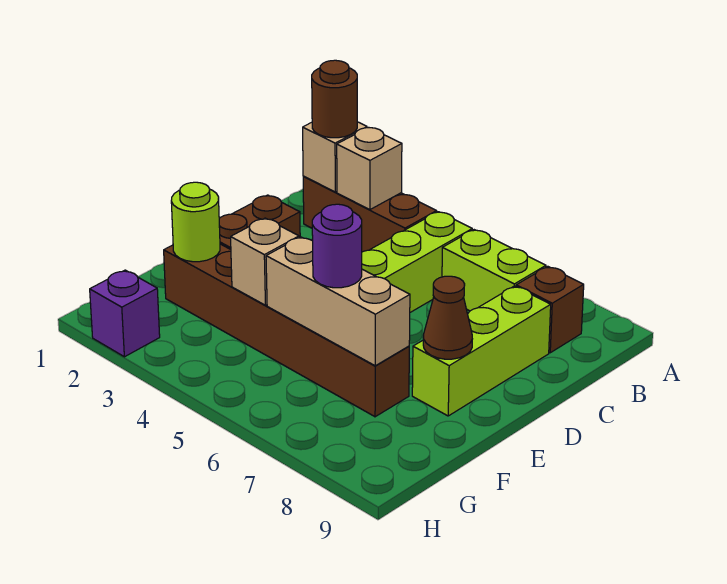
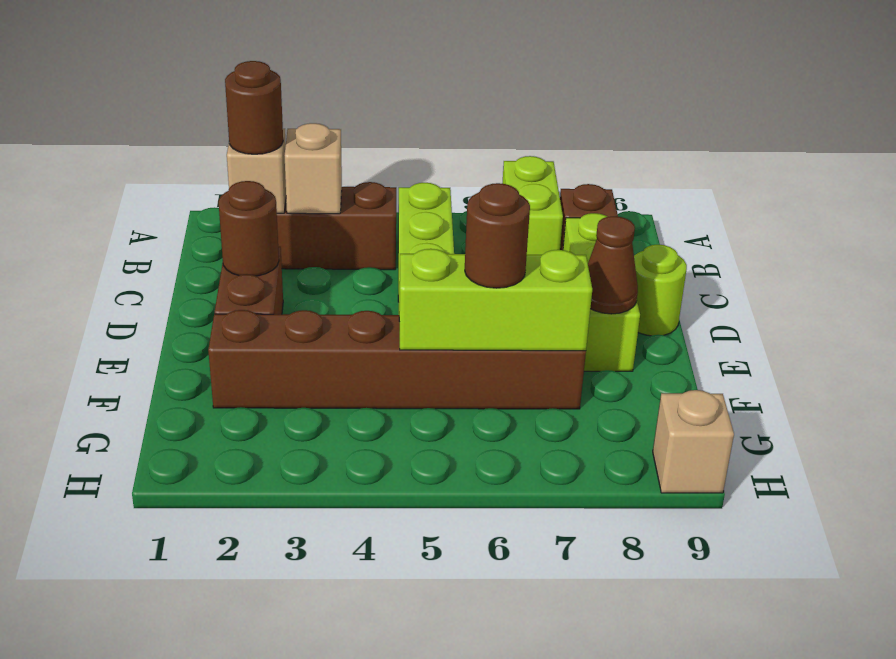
lime brick B6:B7 level 1 -> lime brick A7:B7 level 1
none -> brown round brick D2 level 2
lime round brick F2 level 2 -> lime round brick D9 level 1
tan brick F4 level 2 -> tan brick H9 level 1
tan brick F5:F7 level 2 -> lime brick F5:F7 level 2
purple round brick F6 level 3 -> brown round brick F6 level 3
purple brick H2 level 1 -> none

